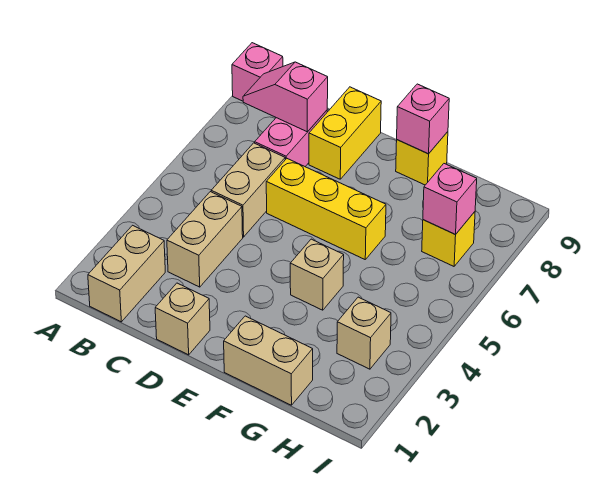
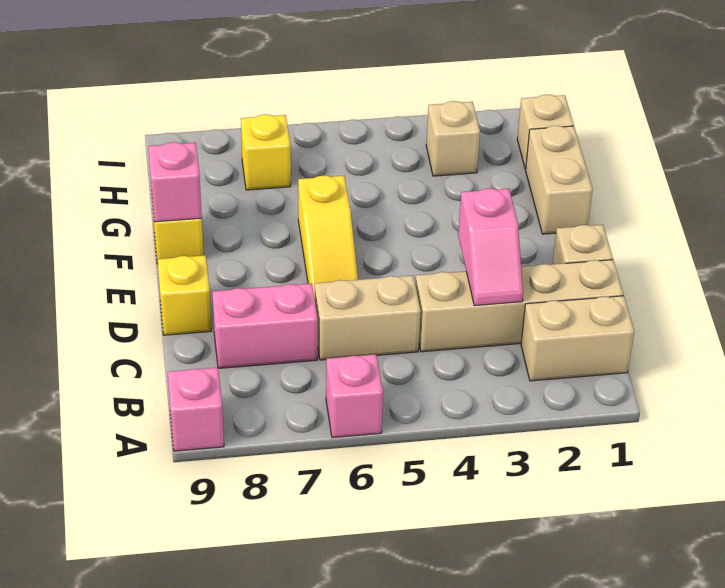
pink slope B8:C8 level 2 top C -> pink slope C3:D3 level 2 top D
tan brick C3:C4 level 1 -> tan brick C1:C4 level 1
yellow brick D6:F6 level 1 -> yellow slope D6:F6 level 1 top F
yellow brick D8:D9 level 1 -> yellow brick D9 level 1
tan brick F4 level 1 -> tan brick H1 level 1
pink brick H7 level 2 -> pink brick A6 level 1

